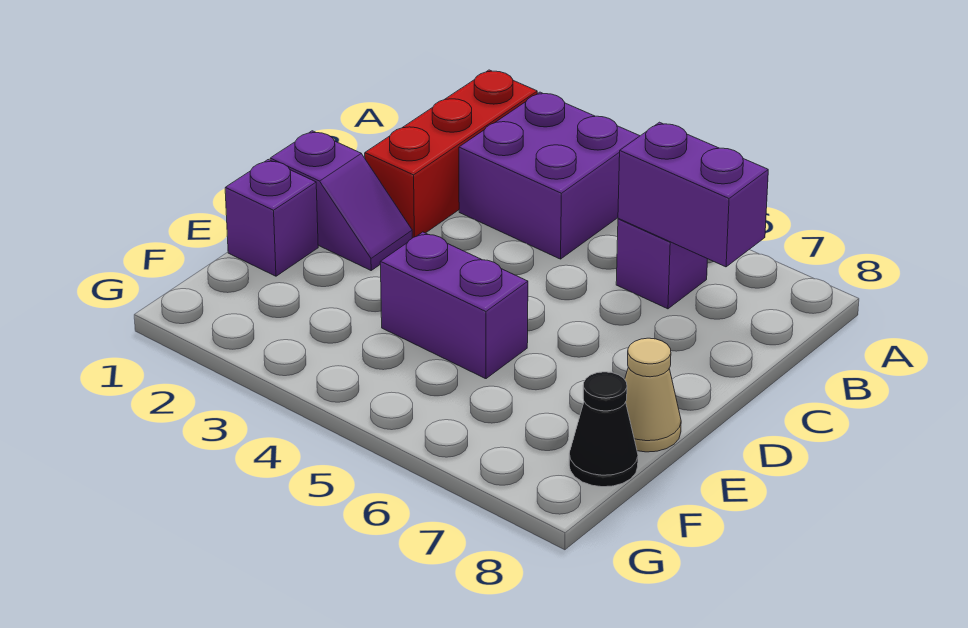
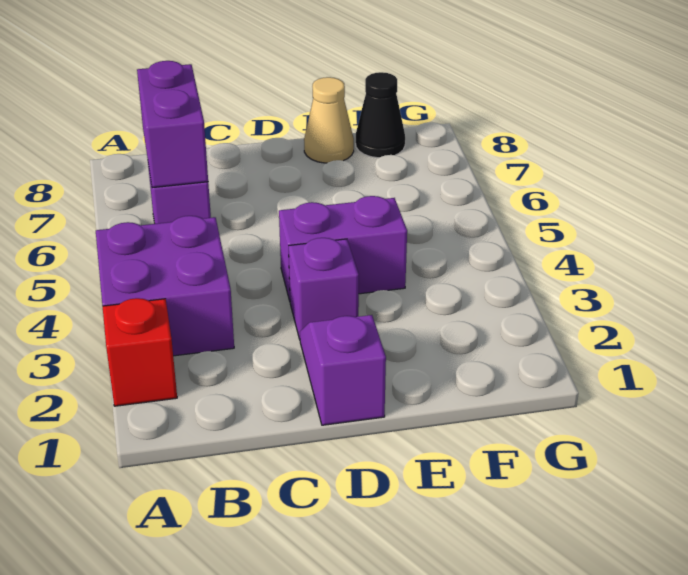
red brick A2:C2 level 1 -> red brick A2 level 1
purple brick E1 level 1 -> purple brick D3 level 1
purple brick E4:E5 level 1 -> purple brick D4:E4 level 1

